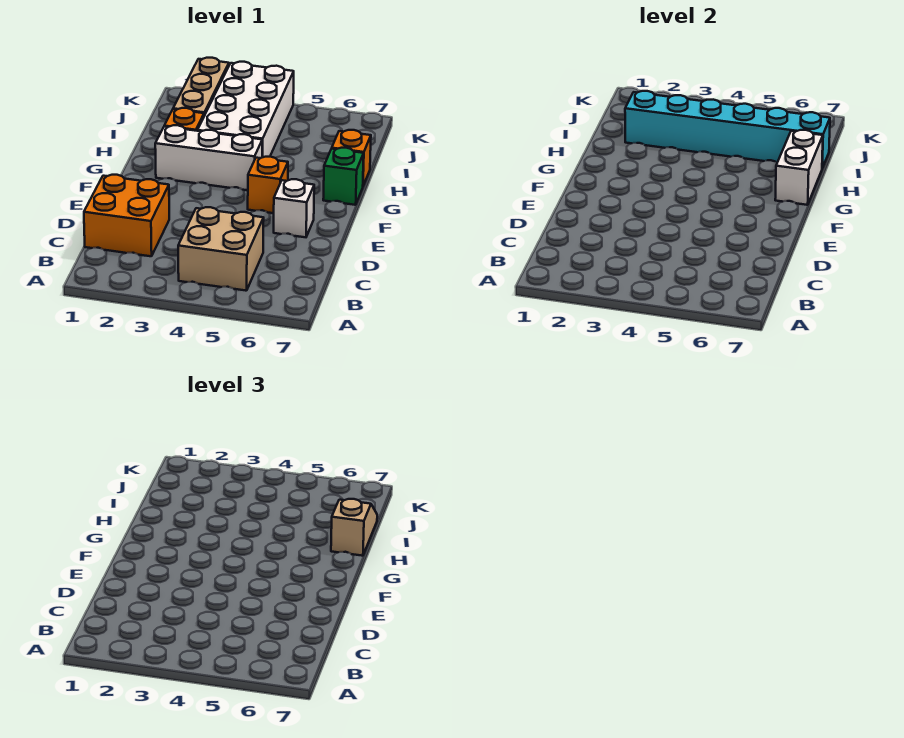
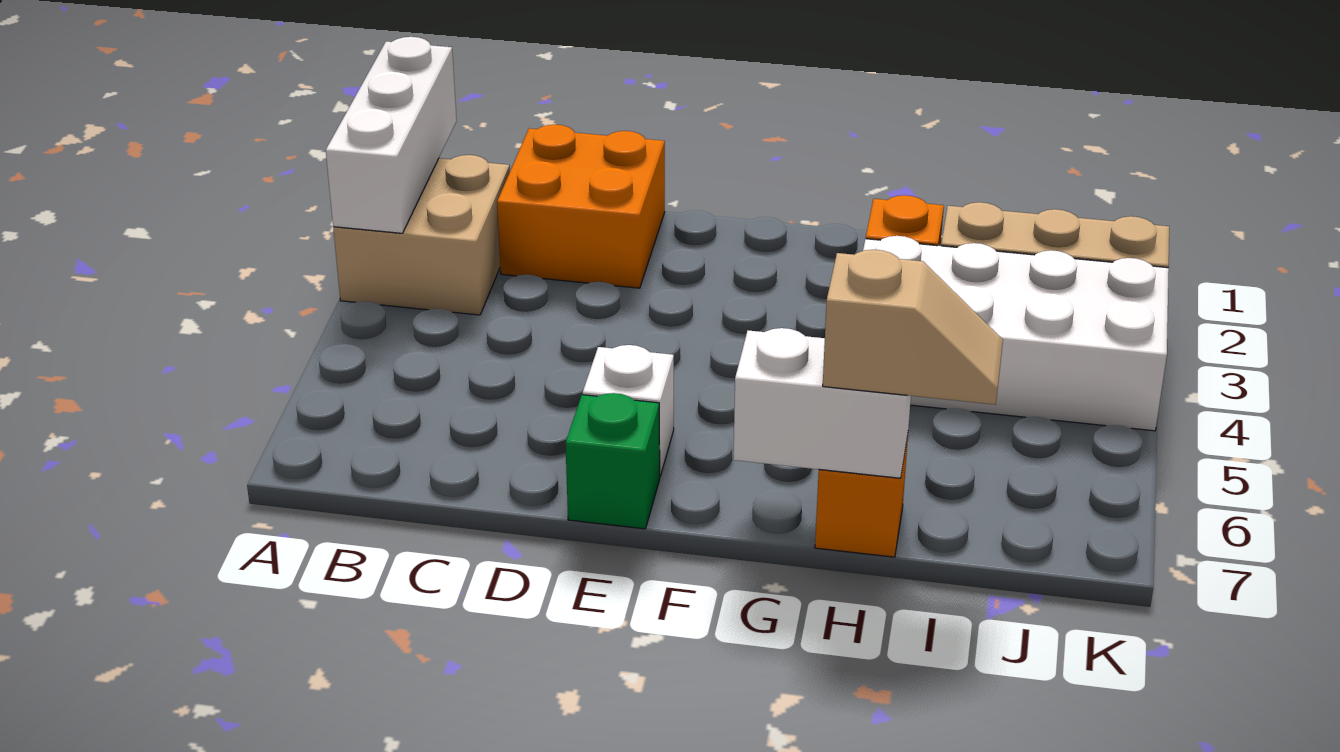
tan brick B4:C5 level 1 -> tan brick A2:B3 level 1
orange brick F5 level 1 -> none
white brick G2:G4 level 1 -> white brick A1:A3 level 2
green brick G7 level 1 -> green brick E7 level 1
cyan brick I2:I7 level 2 -> none

